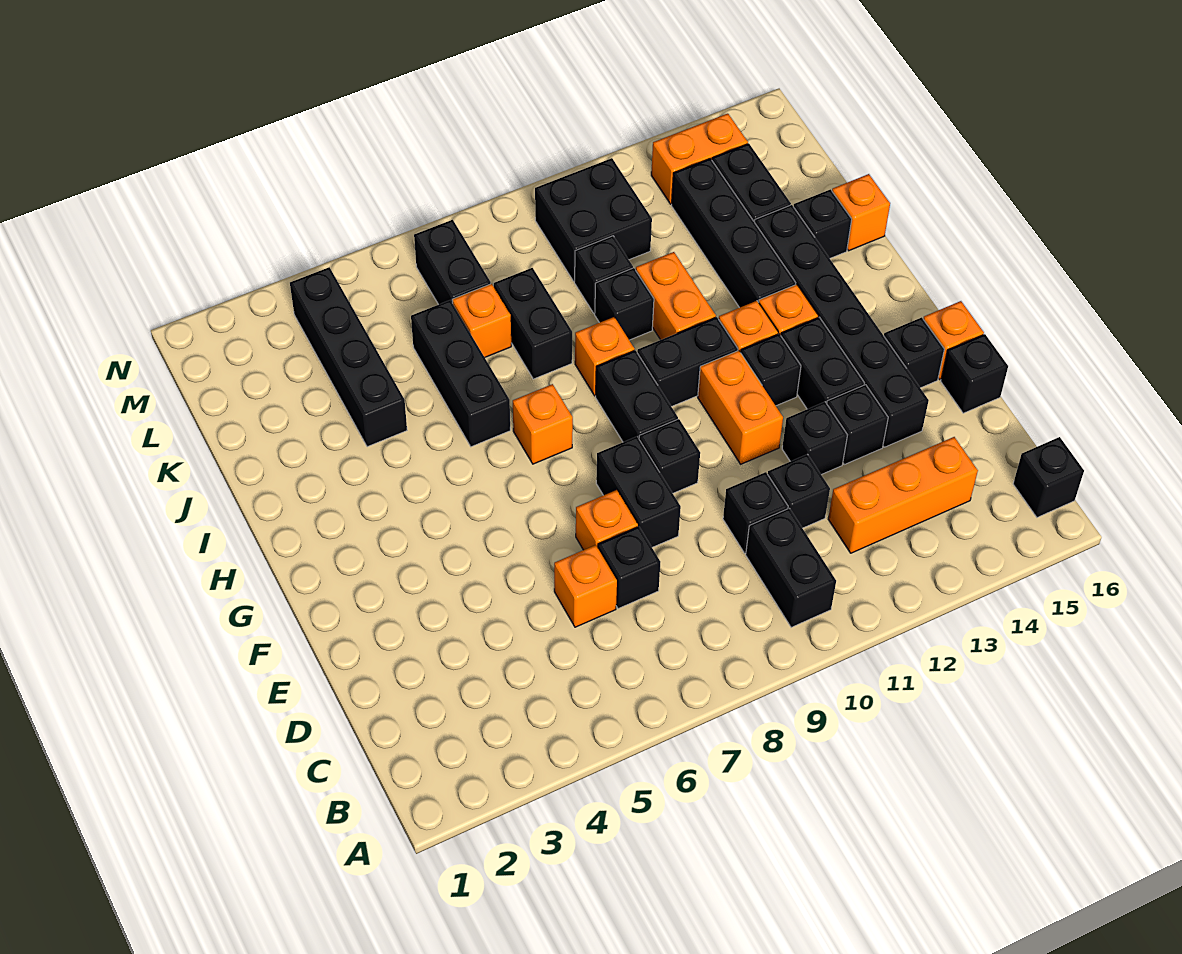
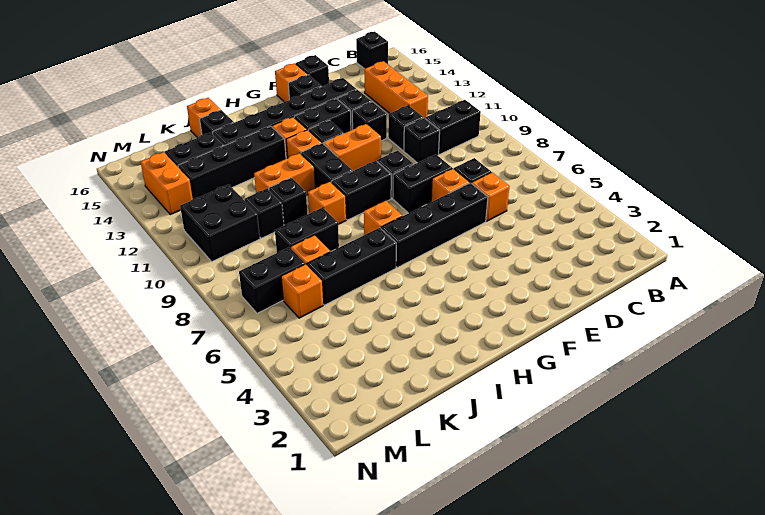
black brick J4:M4 level 1 -> black brick E6:H6 level 1
none -> orange brick L6 level 1

